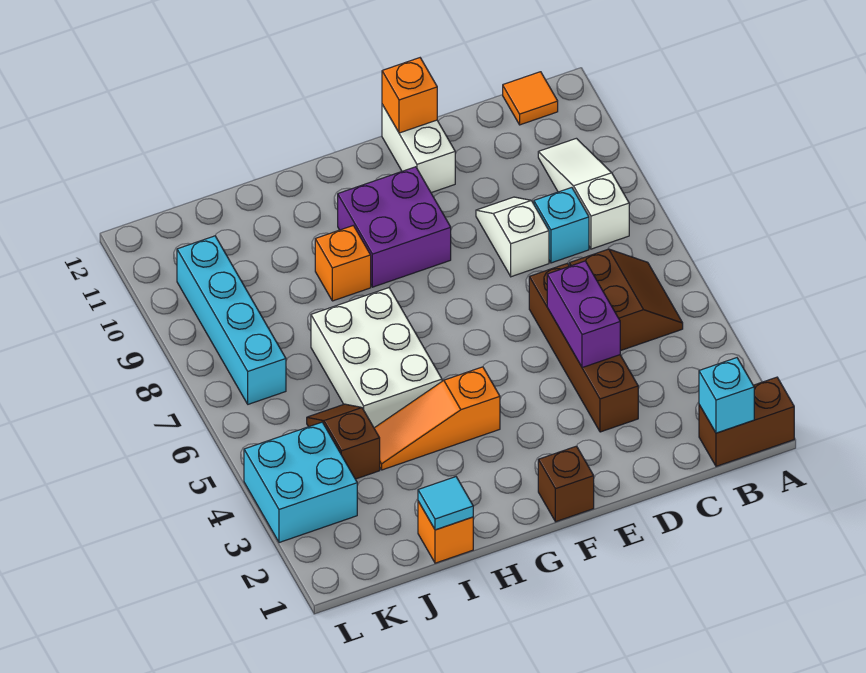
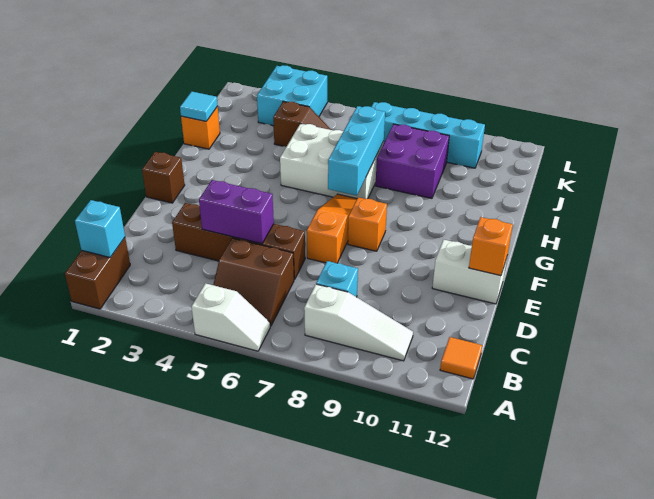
white slope D8:D9 level 1 top 8 -> white slope A5:A6 level 1 top 5
purple brick F9:G10 level 1 -> purple brick I8:J9 level 1
orange slope G4:I4 level 1 top G -> orange slope E7:G7 level 1 top E
none -> cyan brick G7:I7 level 2
orange brick H9 level 1 -> orange brick F8 level 1

